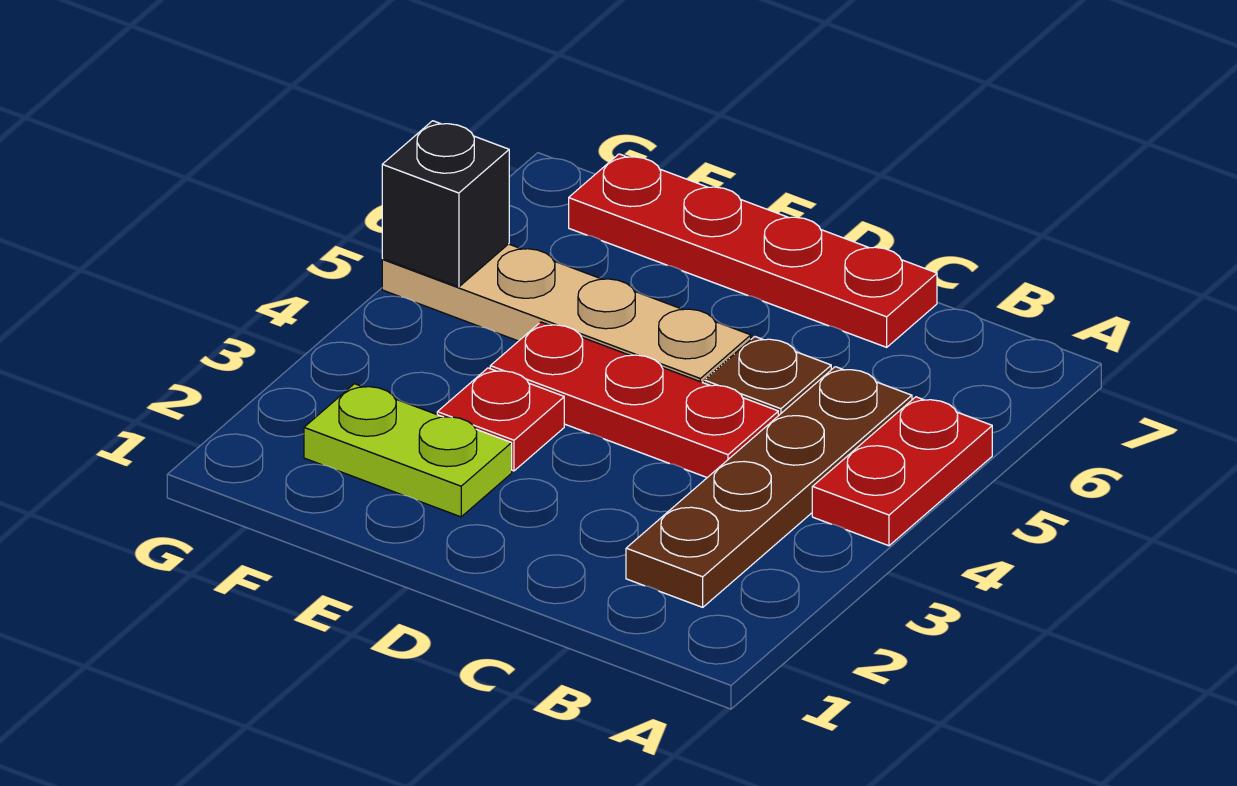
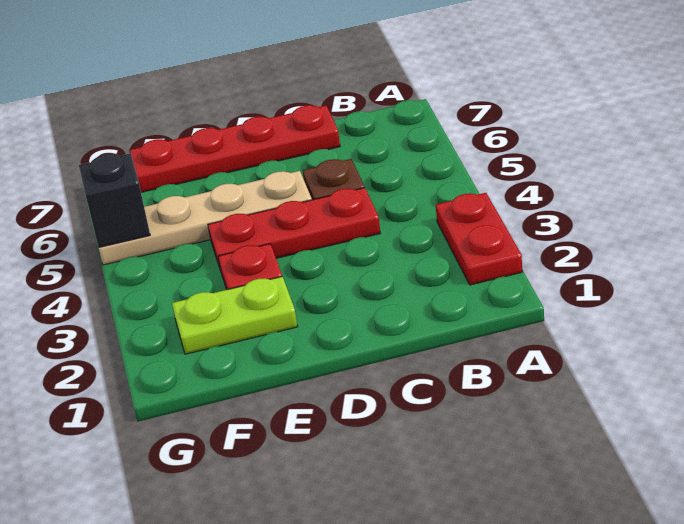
red plate A4:A5 level 1 -> red plate A2:A3 level 1
brown plate B2:B5 level 1 -> none

